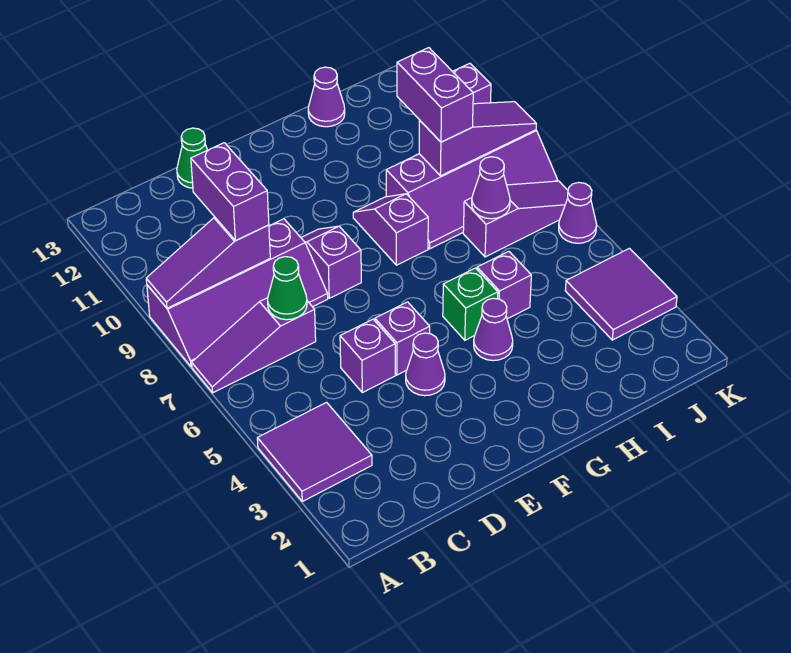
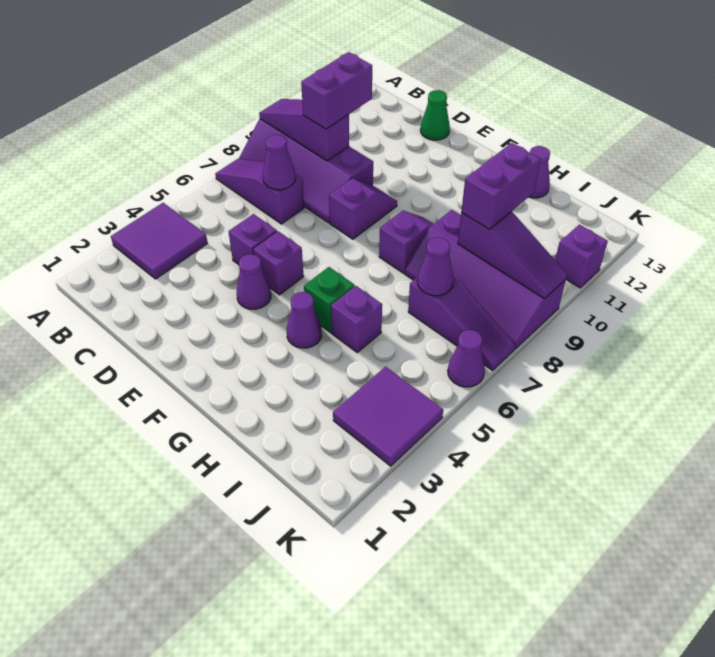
green cone C7 level 2 -> purple cone C7 level 2

